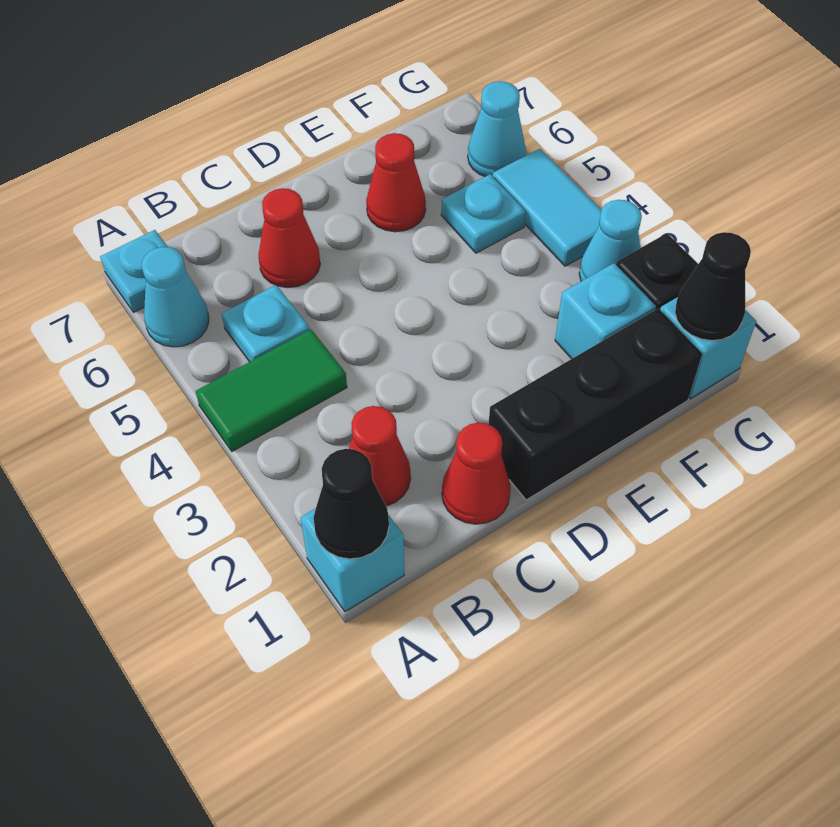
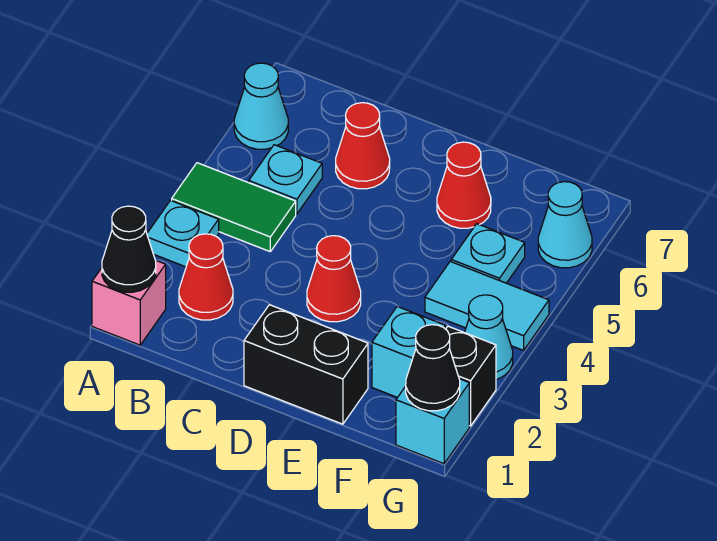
cyan brick A1 level 1 -> pink brick A1 level 1
cyan plate A7 level 1 -> cyan plate A3 level 1
red cone C1 level 1 -> red cone D3 level 1
black brick D1:F1 level 1 -> black brick D1:E1 level 1
cyan tile G4:G5 level 1 -> cyan tile F4:G4 level 1

